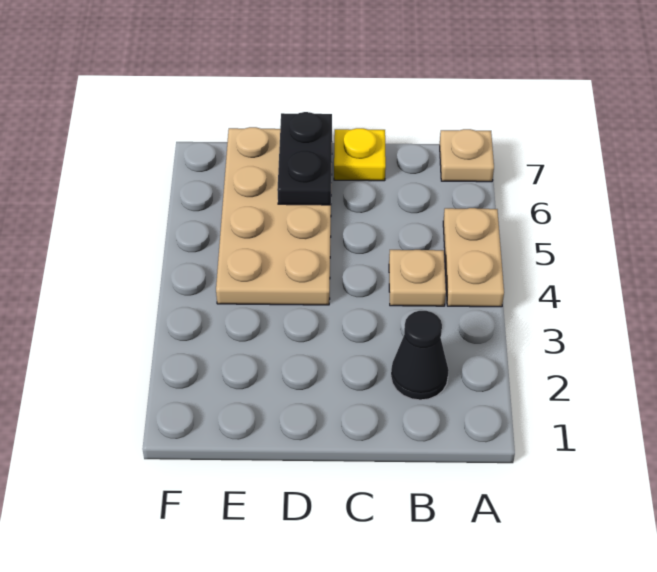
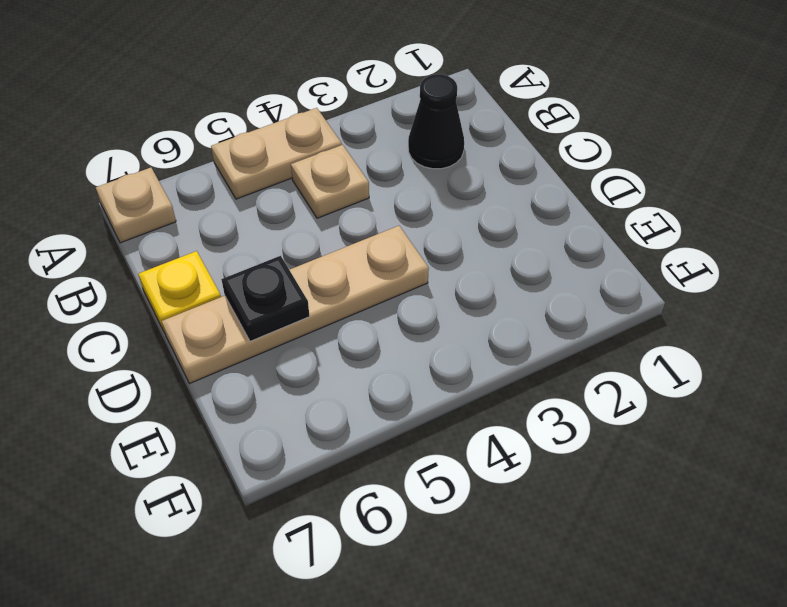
tan plate D4:E7 level 1 -> tan plate D4:D7 level 1
black plate D6:D7 level 2 -> black plate D6 level 2

